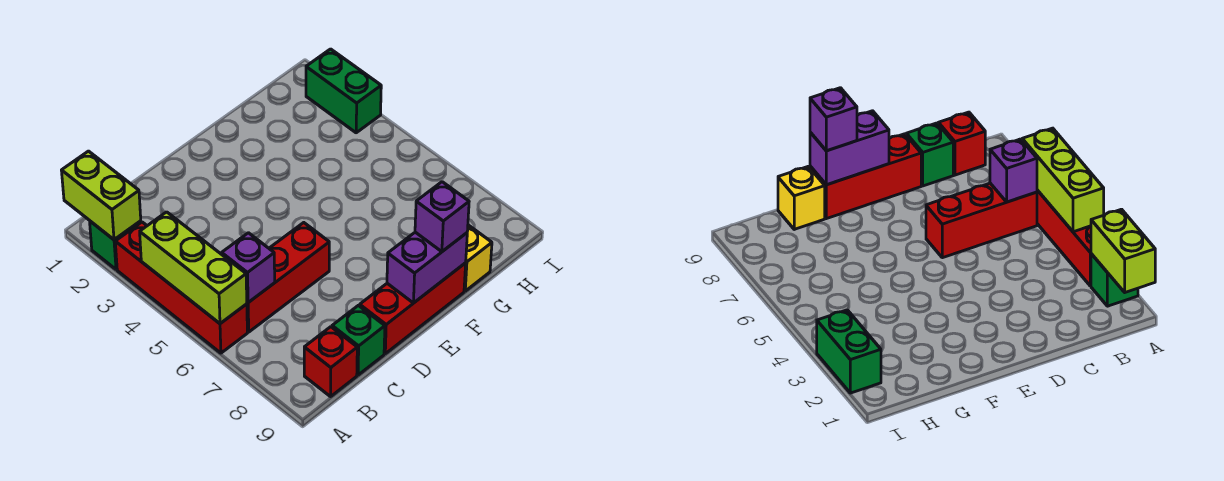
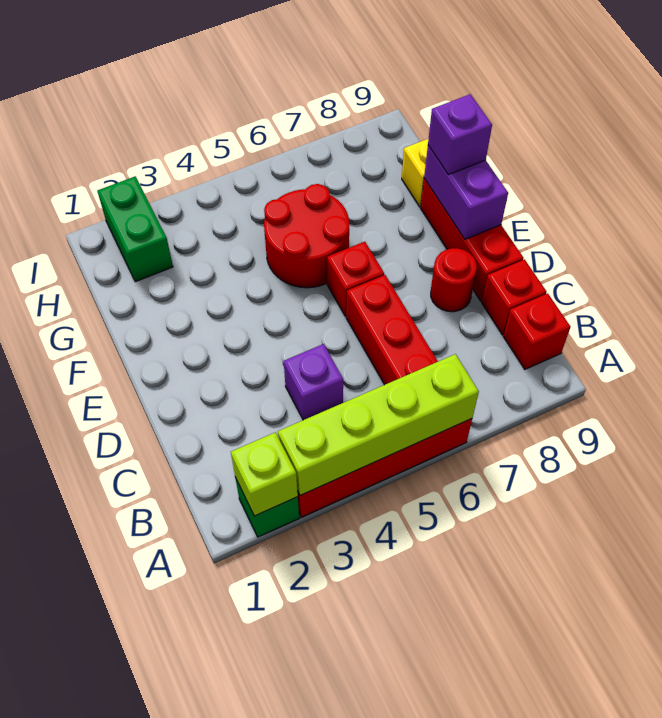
lime brick A1:A2 level 2 -> lime brick A2 level 2
lime brick A4:A6 level 2 -> lime brick A3:A6 level 2
purple brick B6 level 2 -> purple brick C4 level 1
green brick C9 level 1 -> red brick C9 level 1
none -> red round brick D8 level 1
none -> red brick E6 level 1
none -> red round brick F5:G6 level 1
green brick I2:I3 level 1 -> green brick H2:I2 level 1

